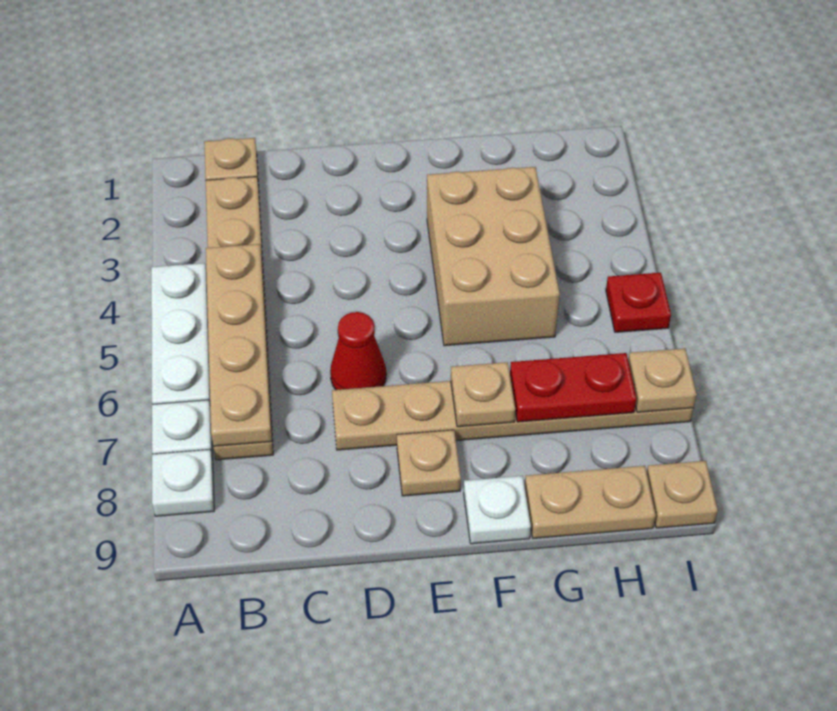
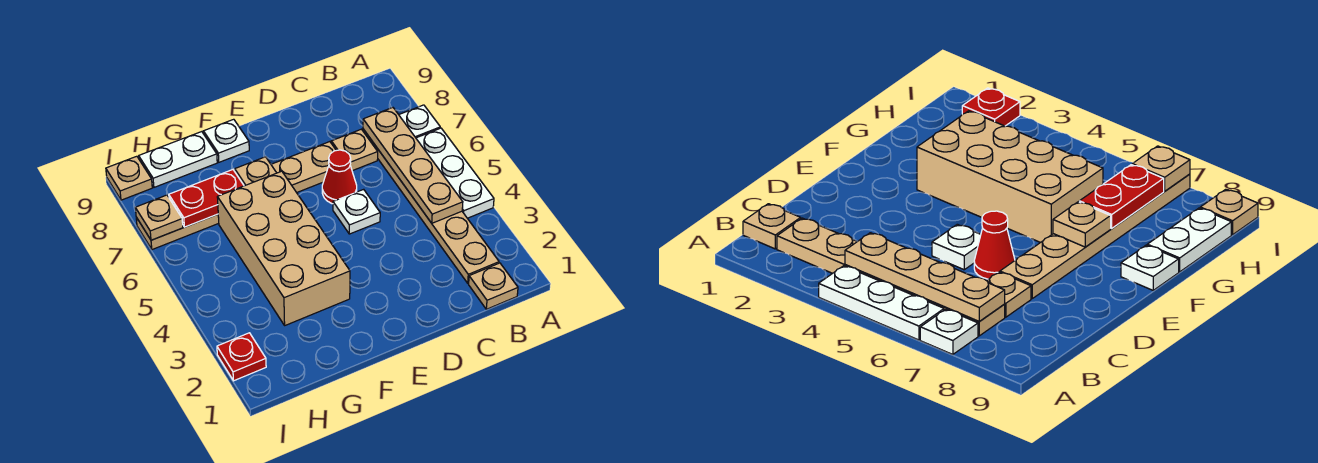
white plate A8 level 1 -> white plate D5 level 1
tan plate E8 level 1 -> tan plate C7 level 1
tan brick F3:G5 level 1 -> tan brick F3:G6 level 1
tan plate G9:H9 level 1 -> white plate G9:H9 level 1
red plate I5 level 1 -> red plate I2 level 1

